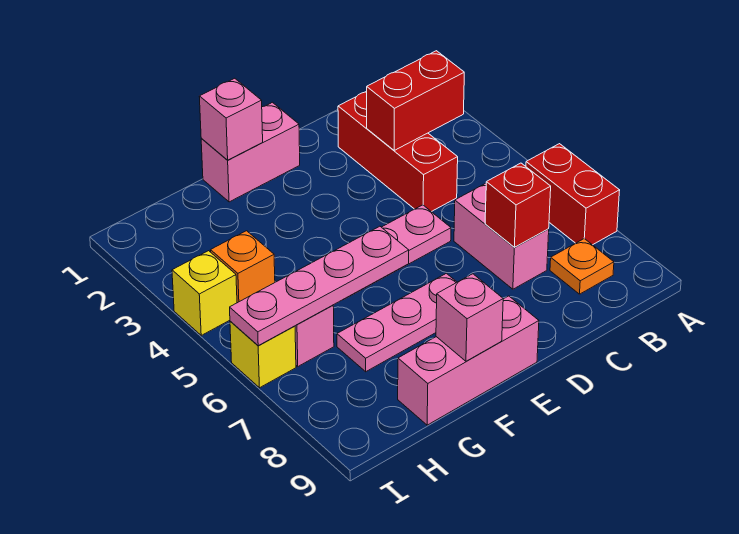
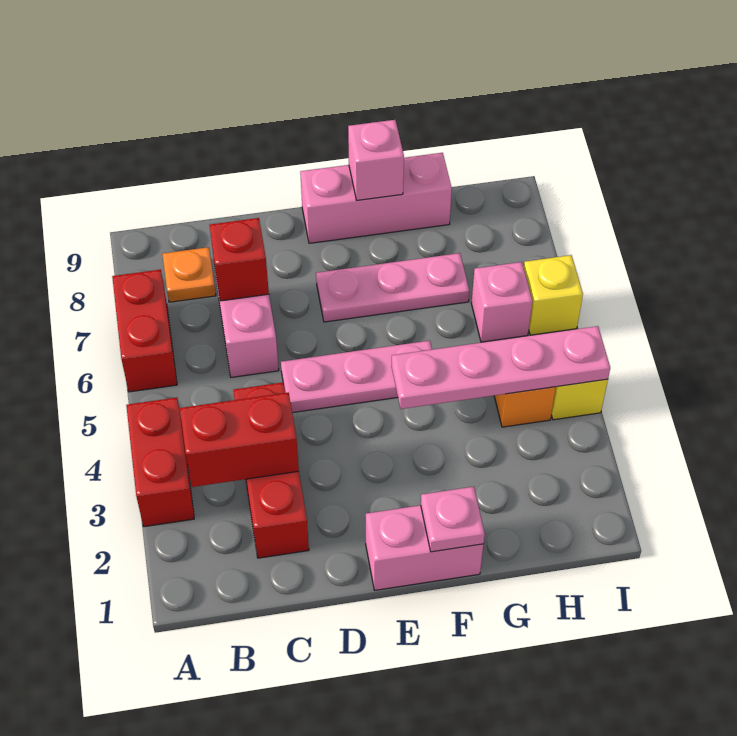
none -> red brick A3:A4 level 1
pink brick F1 level 2 -> pink plate F1 level 2
pink plate F6:I6 level 2 -> pink plate F4:I4 level 2

